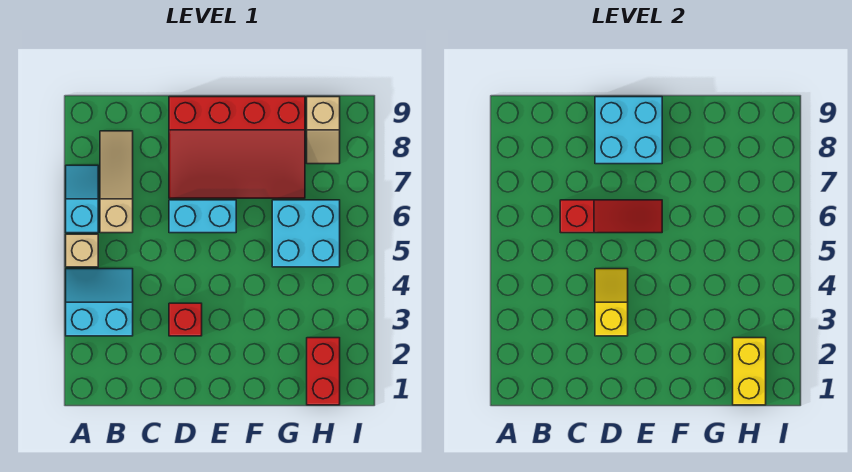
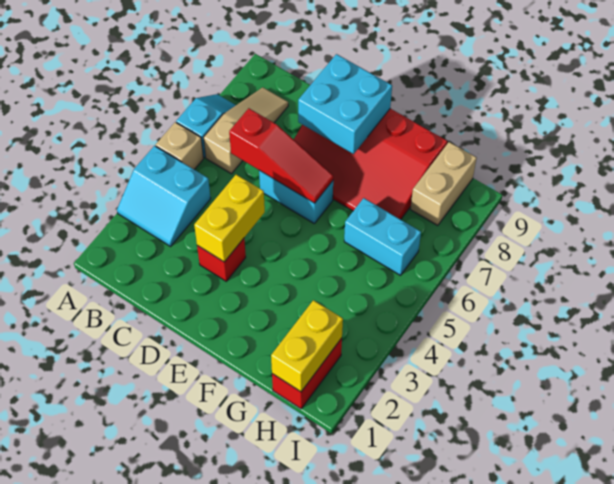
cyan slope A3:B4 level 1 top 3 -> cyan slope A3:B4 level 1 top 4
yellow slope D3:D4 level 2 top 3 -> yellow brick D3:D4 level 2
cyan brick G5:H6 level 1 -> cyan brick G6:H6 level 1
tan slope H8:H9 level 1 top 9 -> tan brick H8:H9 level 1

